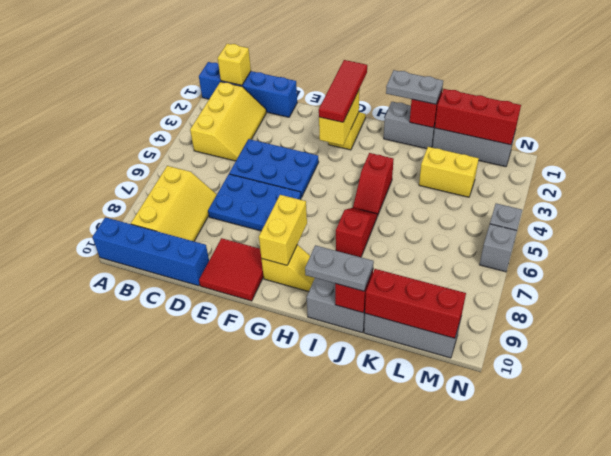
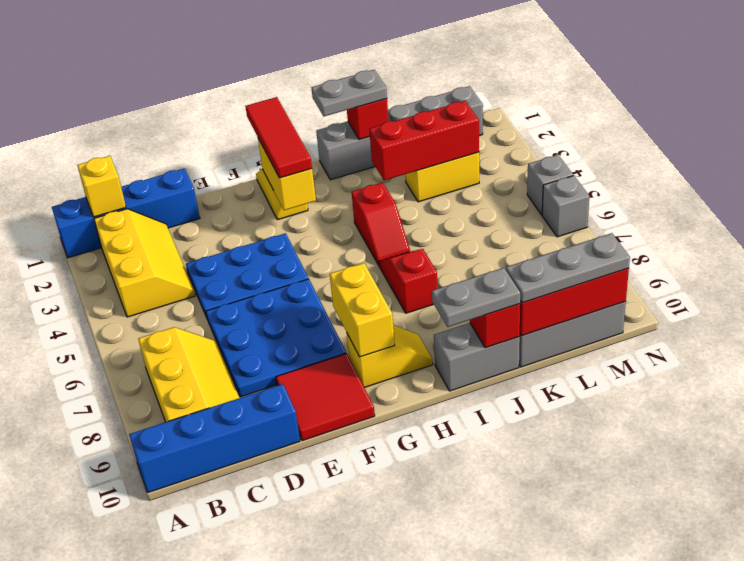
blue plate D6:F7 level 1 -> blue plate D6:F8 level 1
red brick K1:M1 level 2 -> red brick J3:L3 level 2
none -> grey plate K10:M10 level 3

